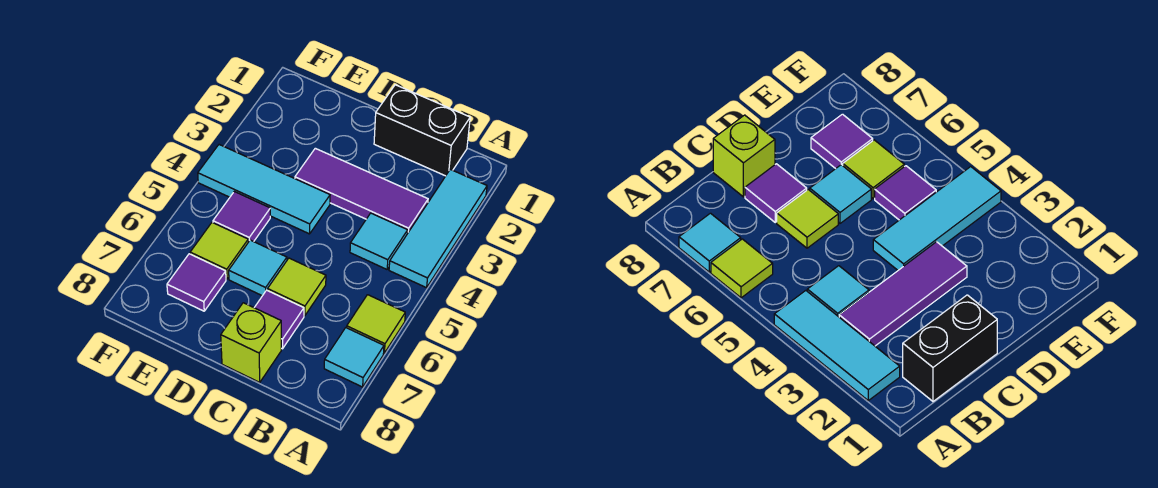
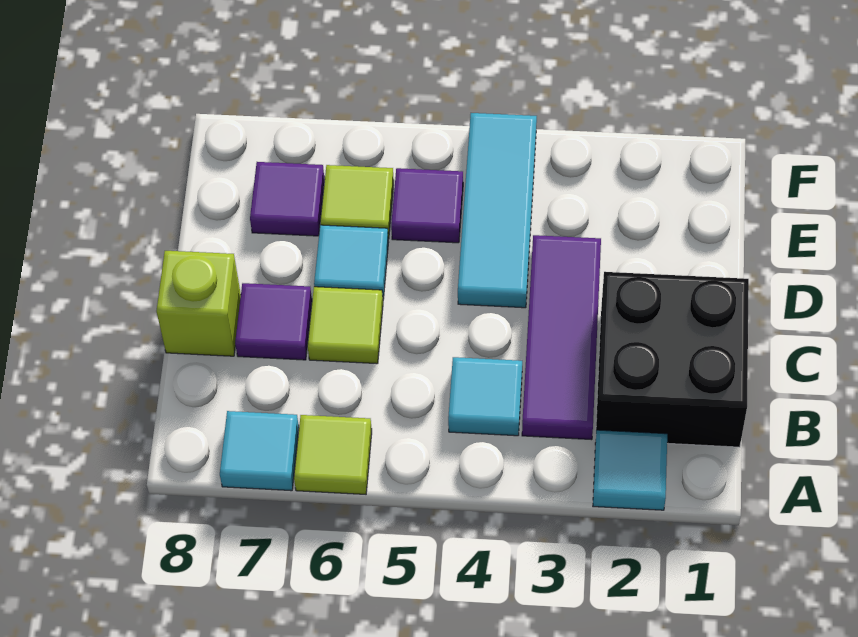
cyan tile A2:A4 level 1 -> cyan tile A2 level 1
black brick B1:C1 level 1 -> black brick B1:C2 level 1

